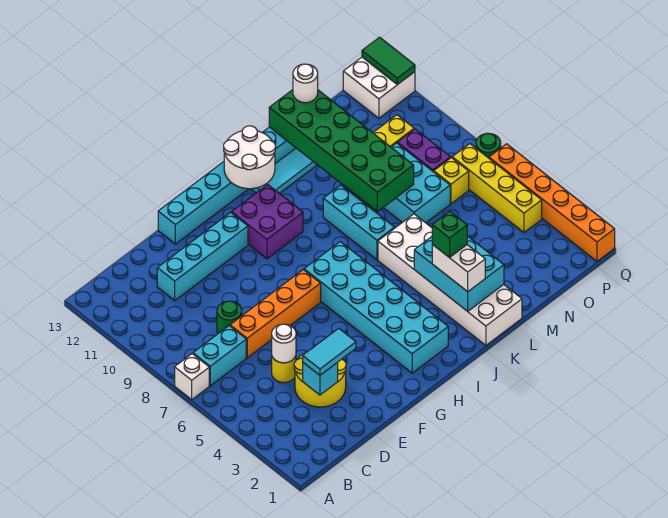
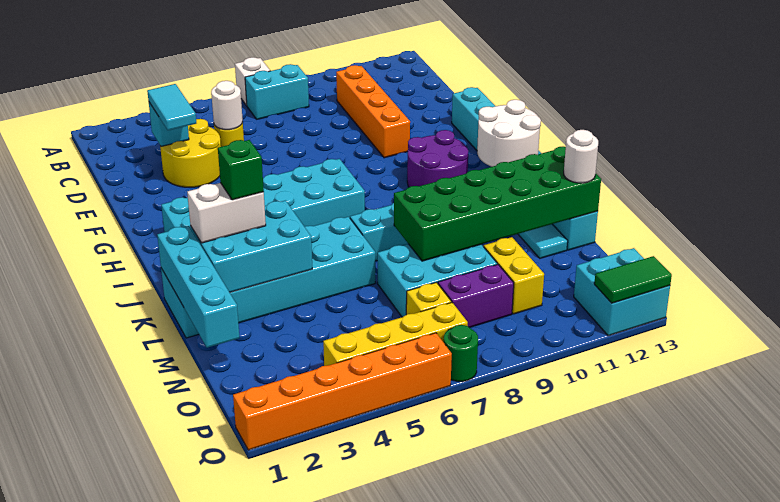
cyan brick B7:C7 level 1 -> cyan brick B7:B8 level 1
orange brick D7:G7 level 1 -> orange brick C10:F10 level 1
green round brick D8 level 1 -> none
cyan brick D11:G11 level 1 -> cyan brick K1:N1 level 2
purple brick H10:I11 level 1 -> purple round brick H10:I11 level 1
white brick K1:L6 level 1 -> cyan brick K1:L6 level 1
white brick P12:Q13 level 1 -> cyan brick P12:Q13 level 1

